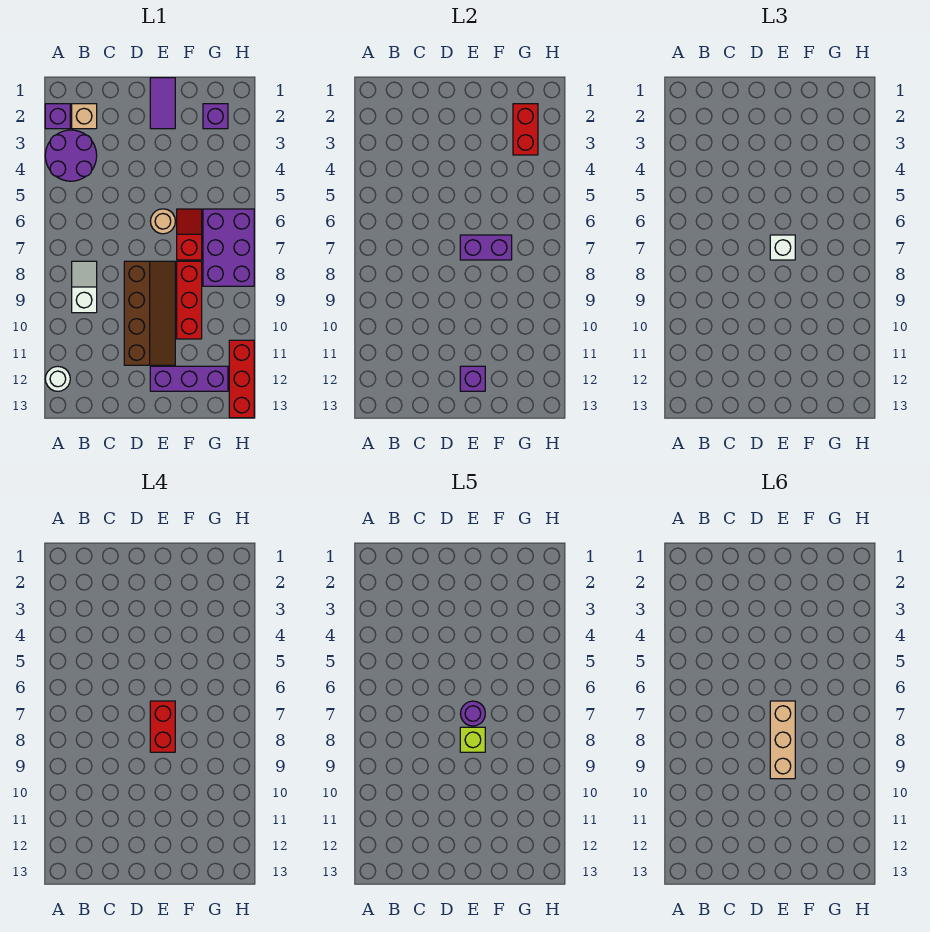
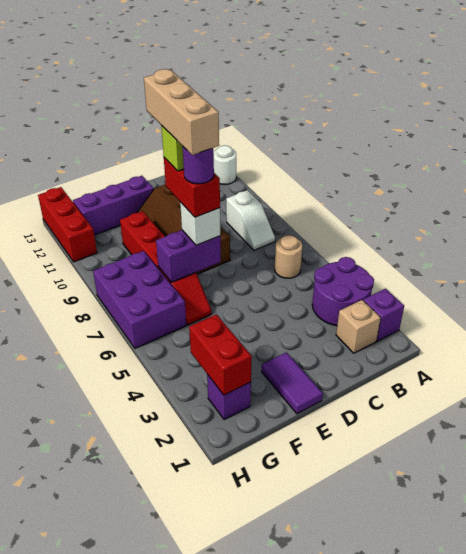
tan round brick E6 level 1 -> tan round brick B6 level 1
purple brick E12 level 2 -> none

